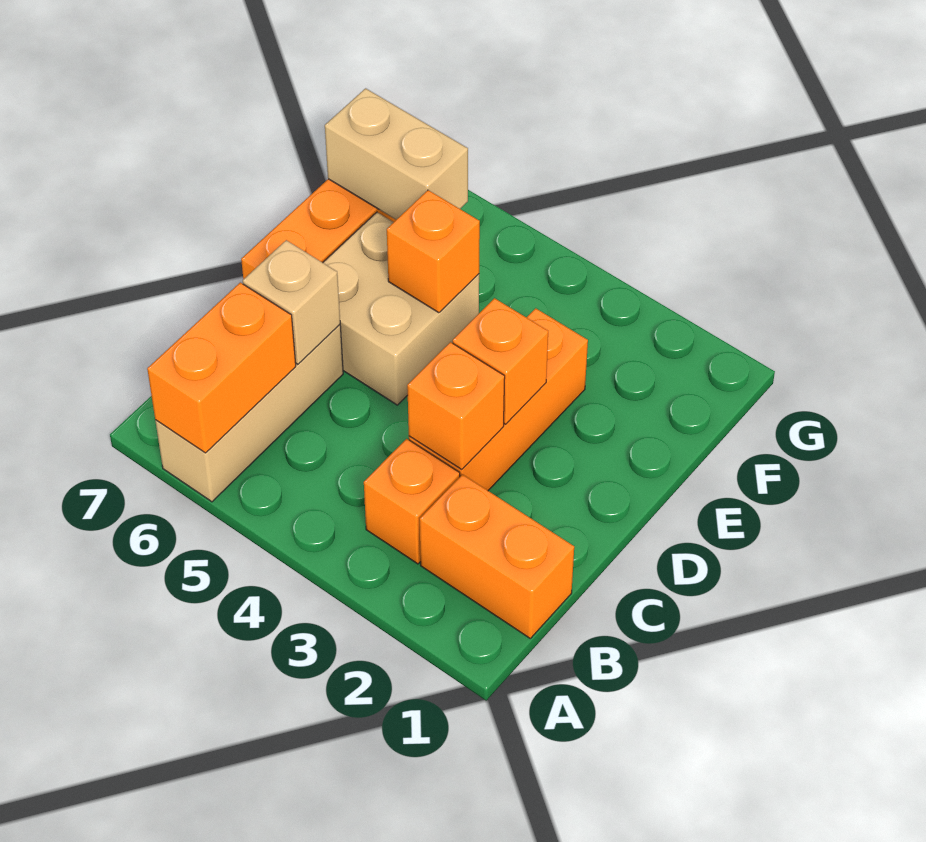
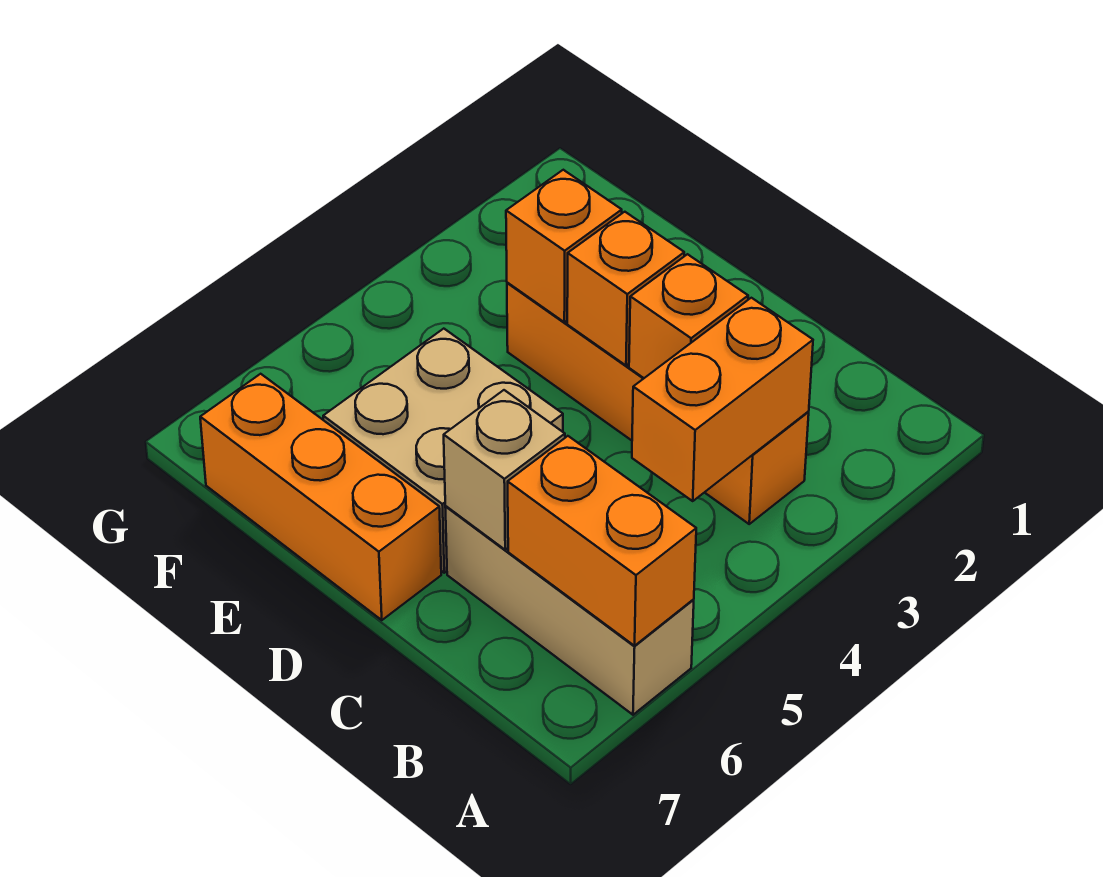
orange brick B1:B2 level 1 -> orange brick B3:B4 level 2
orange brick E5 level 2 -> orange brick E3 level 2
tan brick F6:F7 level 2 -> none

